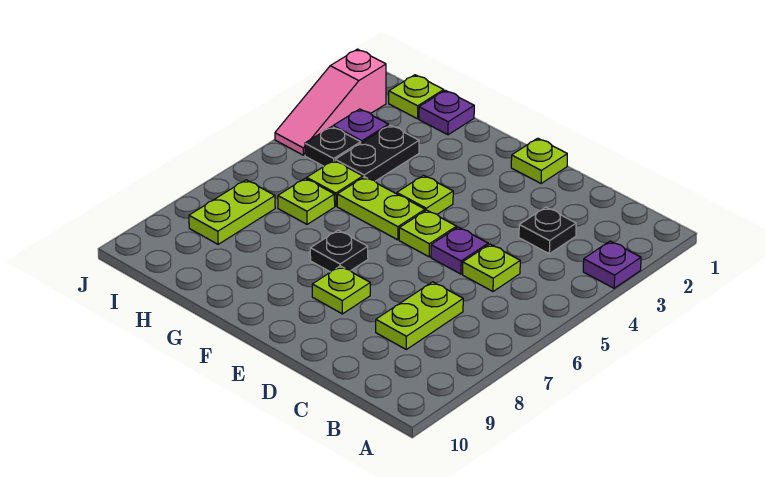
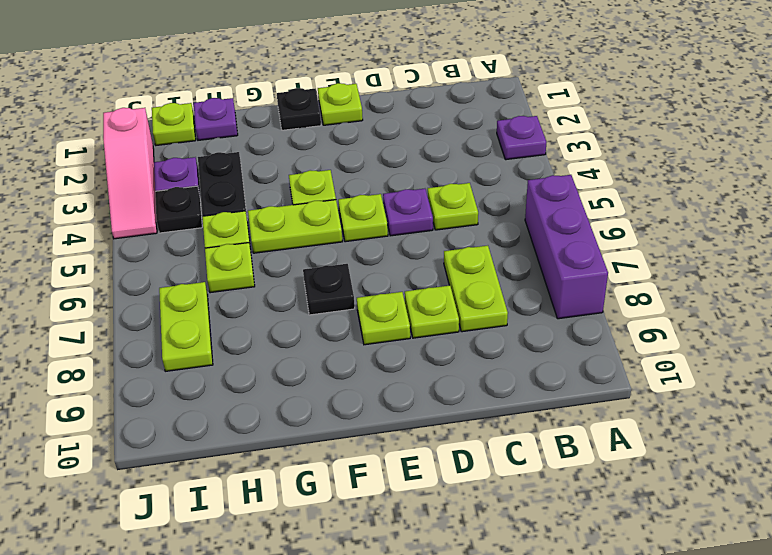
none -> purple brick A6:A8 level 1
black plate C3 level 1 -> black plate F1 level 1
none -> lime plate D8 level 1

